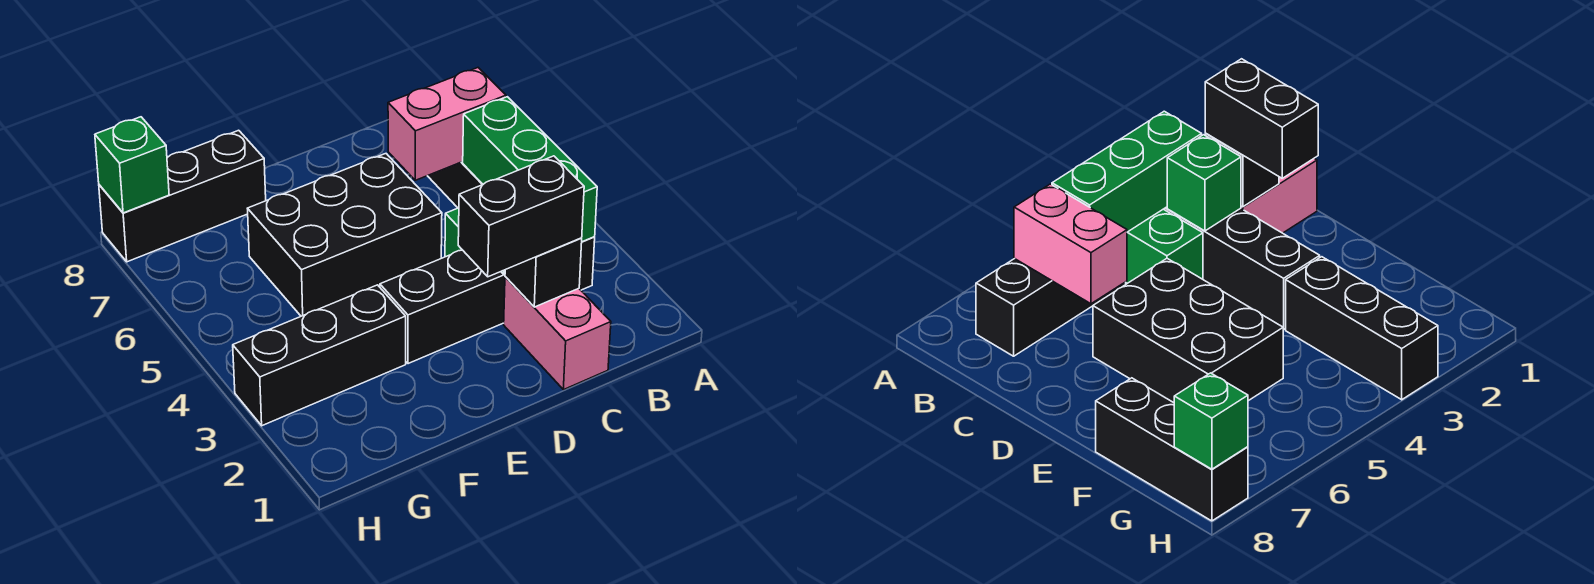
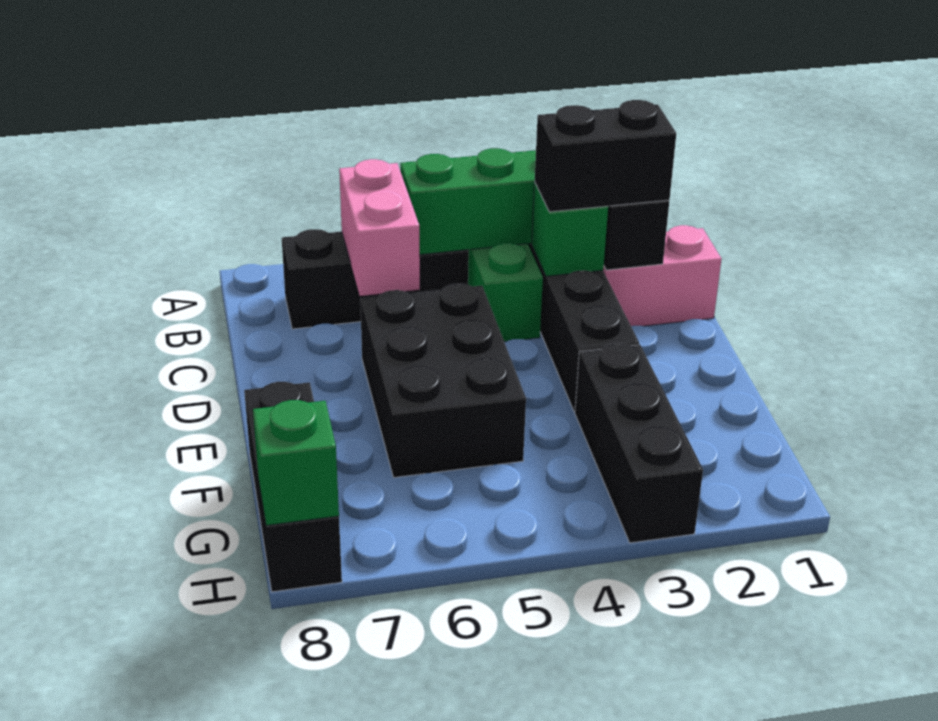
black brick C2:D2 level 3 -> black brick C2:C3 level 3

